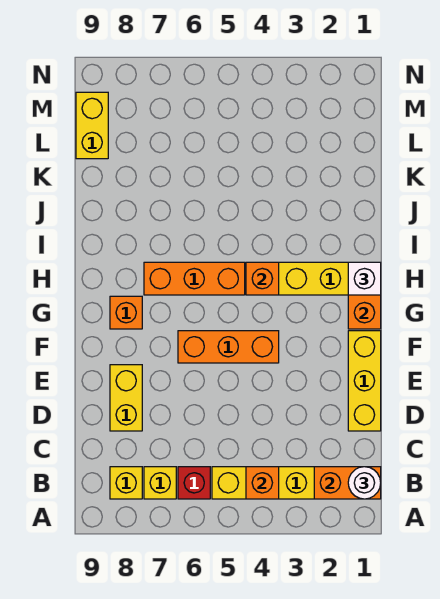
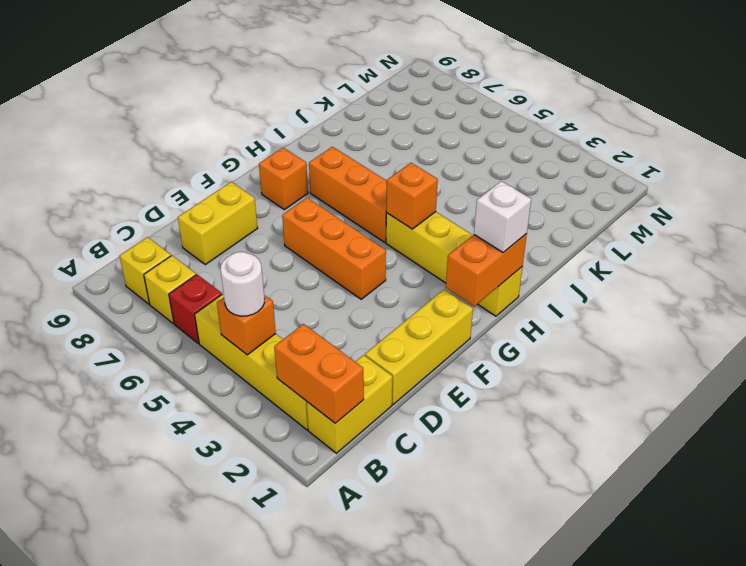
white round brick B1 level 3 -> white round brick B4 level 3
yellow brick L9:M9 level 1 -> yellow brick B1:C1 level 1

